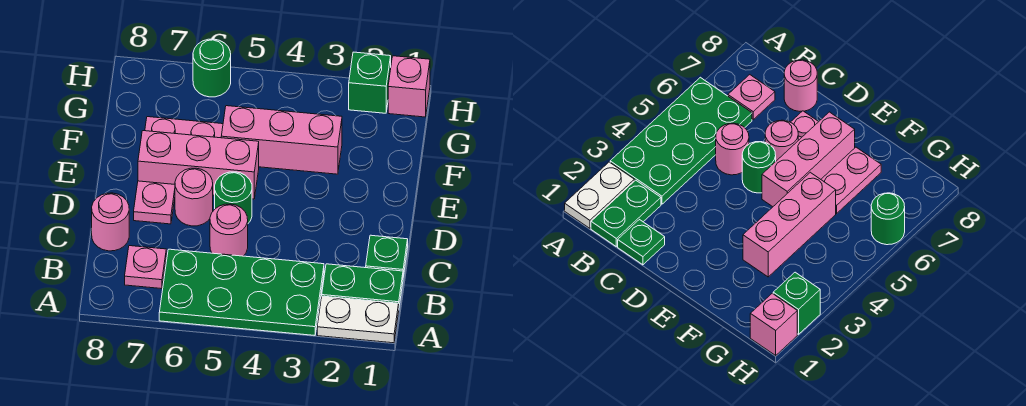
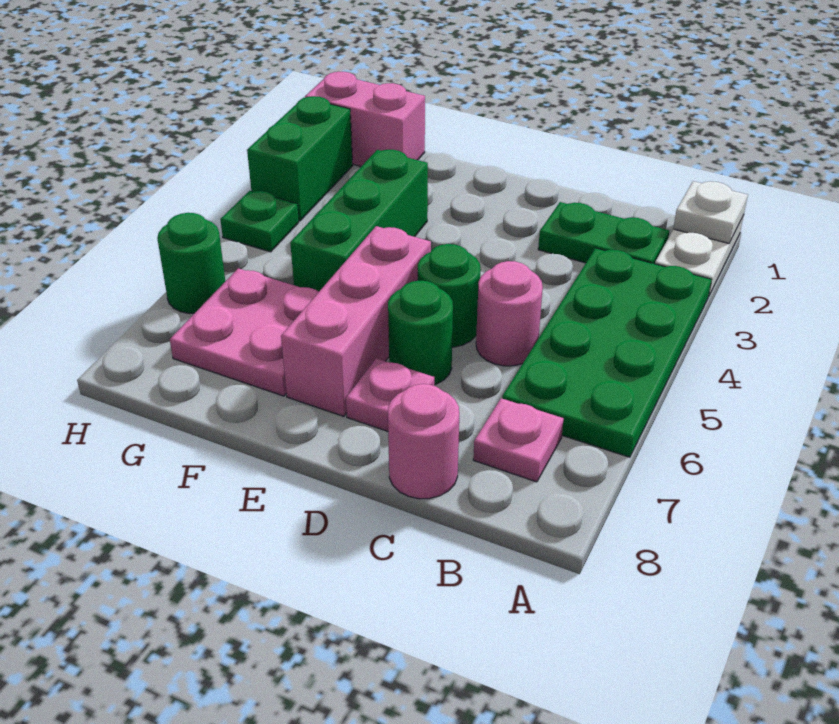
none -> white plate A1 level 2
green plate B1:B2 level 1 -> green plate B2:C2 level 1
green plate C1 level 1 -> green plate H4 level 1
pink round brick D6 level 1 -> green round brick D6 level 1
pink brick F3:F5 level 1 -> green brick F3:F5 level 1
pink plate F6:F7 level 1 -> pink plate F6:G7 level 1
pink brick H1 level 1 -> pink brick G1:H1 level 1
green brick H2 level 1 -> green brick H2:H3 level 1

